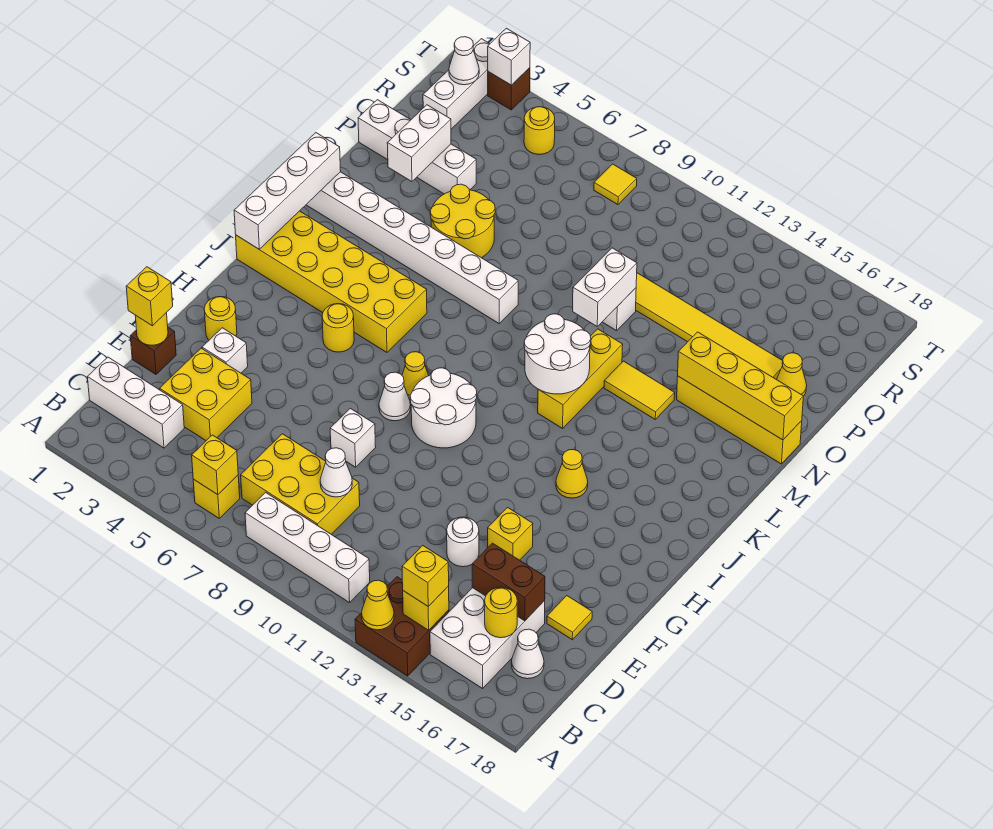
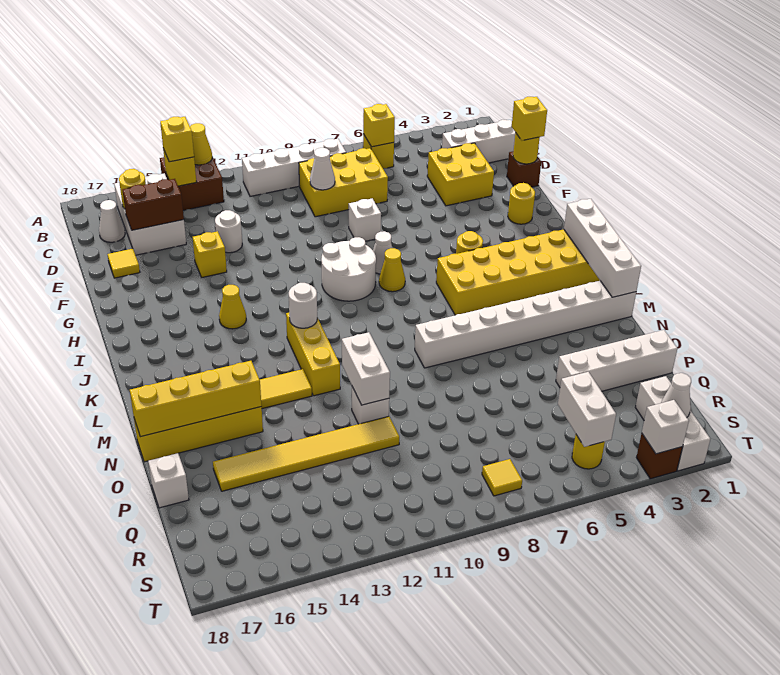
white brick F3 level 1 -> white brick P18 level 1
white round brick K11:L12 level 2 -> white round brick K12 level 2
yellow round brick N5:O6 level 1 -> none
white brick O3:P3 level 2 -> white brick R5:S5 level 2
yellow cone P17 level 1 -> none

